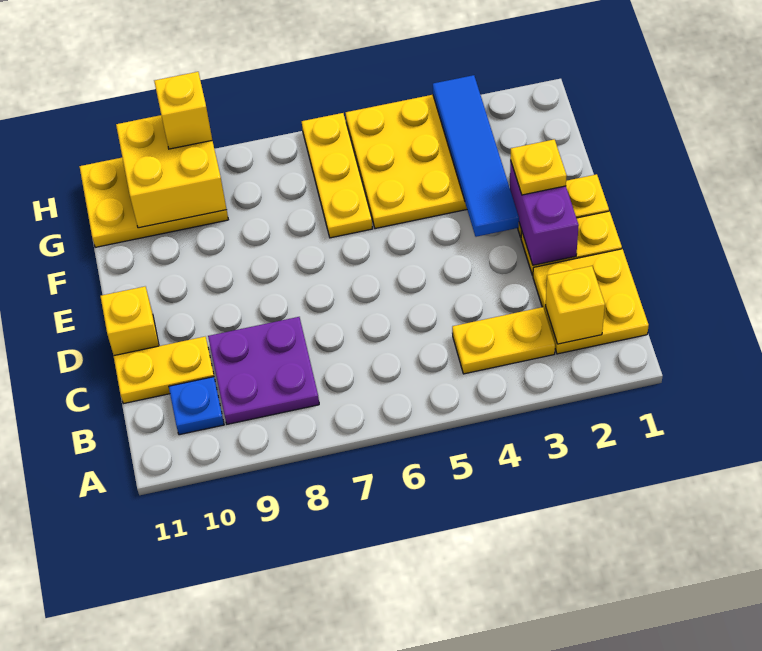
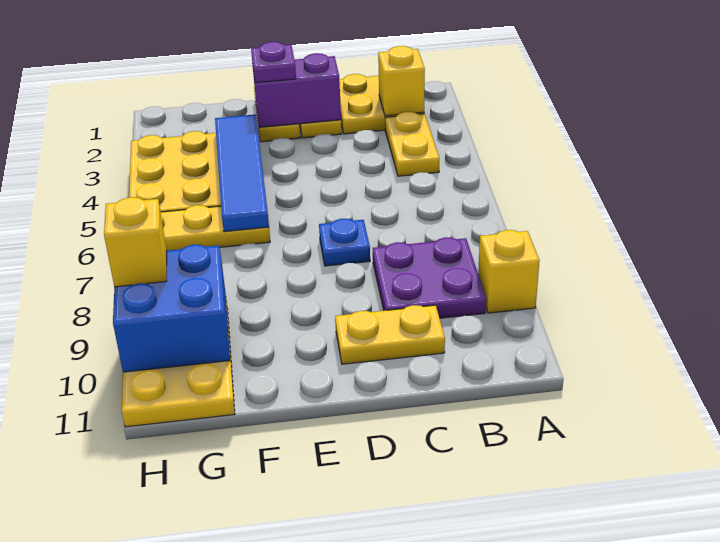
blue plate B10 level 1 -> blue plate D7 level 1
yellow plate C10:C11 level 1 -> yellow plate C10:D10 level 1
yellow brick D11 level 1 -> yellow brick A9 level 1
yellow plate E2 level 3 -> purple plate E2 level 3
blue tile E3:H3 level 2 -> blue tile F3:F6 level 2
yellow brick G9:H10 level 2 -> blue brick G9:H10 level 2

